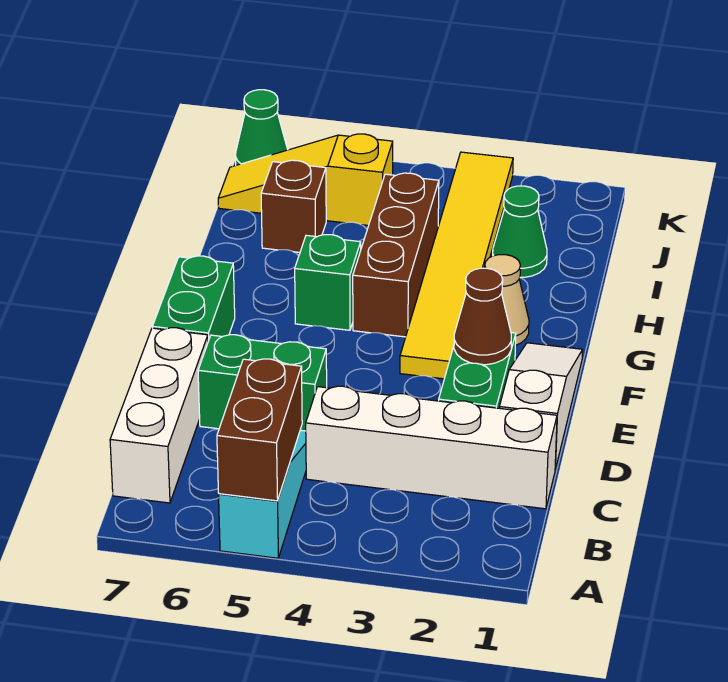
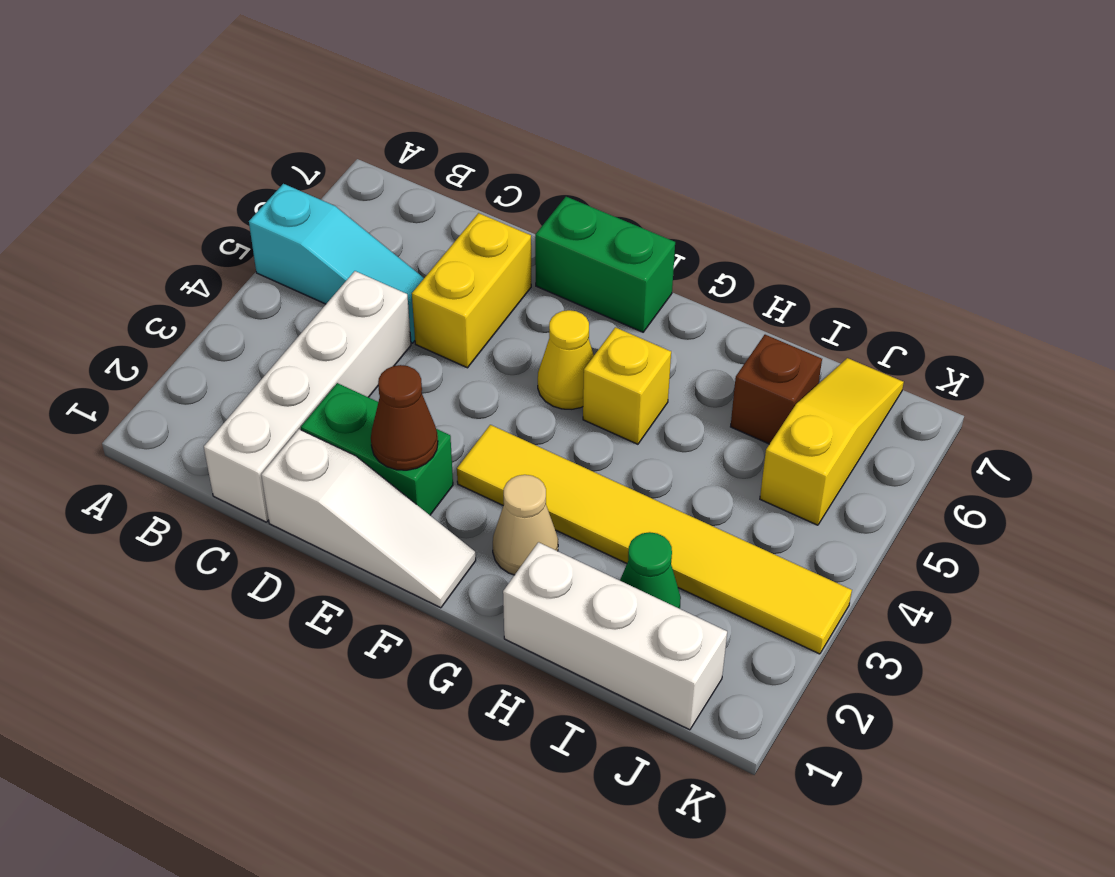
brown brick A5:B5 level 2 -> none
white brick B7:D7 level 1 -> white brick H1:J1 level 1
green brick D5:D6 level 1 -> yellow brick D5:D6 level 1
none -> yellow cone F5 level 1
brown brick G4:I4 level 1 -> none
green brick G5 level 1 -> yellow brick G5 level 1
green cone K7 level 1 -> none

